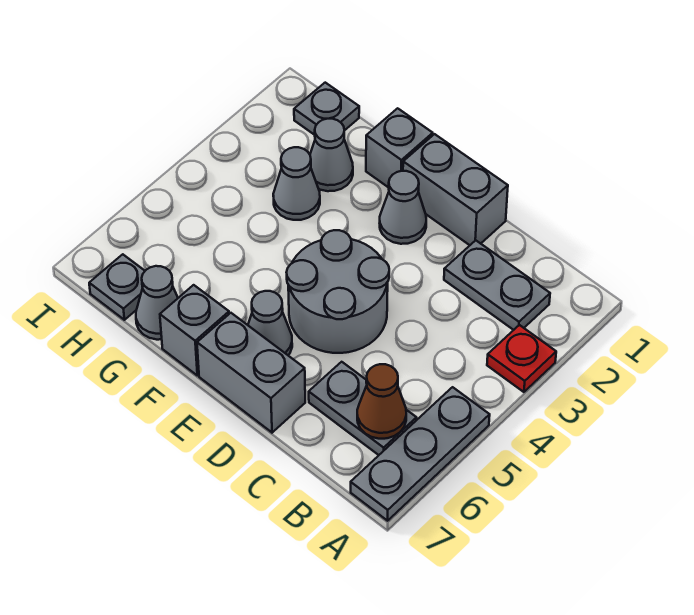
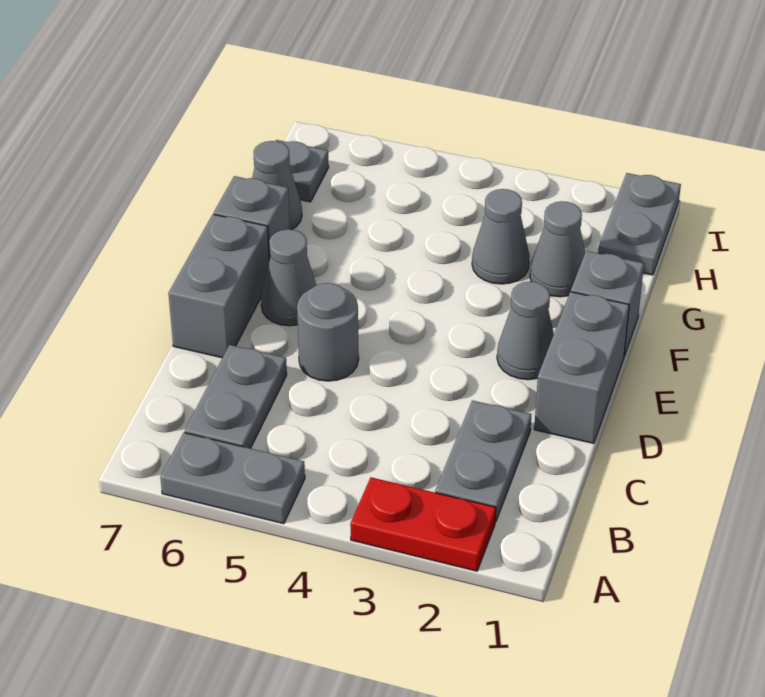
red plate A3 level 1 -> red plate A2:A3 level 1
grey plate A5:A7 level 1 -> grey plate A5:A6 level 1
brown cone B6 level 2 -> none
grey round brick D4:E5 level 1 -> grey round brick D5 level 1
grey plate H1 level 1 -> grey plate H1:I1 level 1

